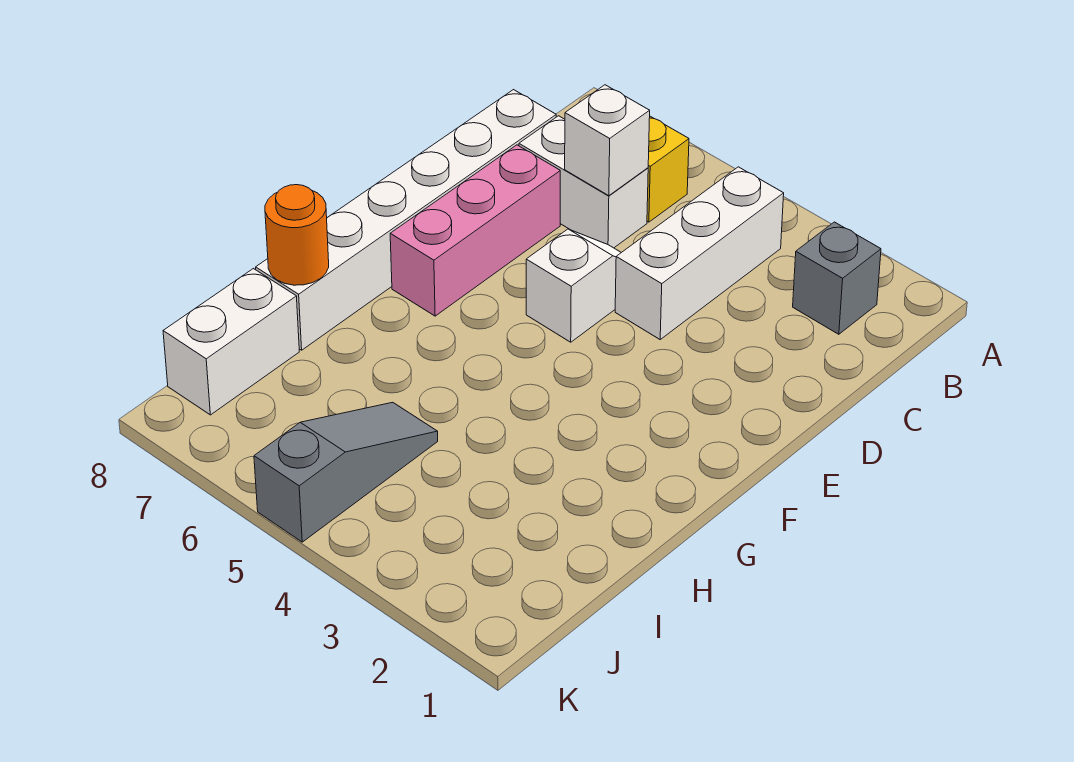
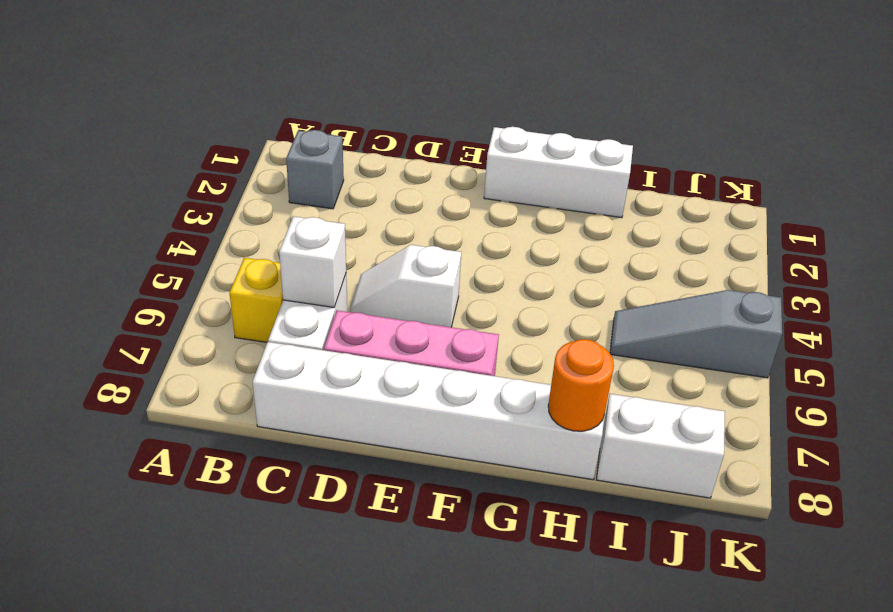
white brick B4:D4 level 1 -> white brick F1:H1 level 1

